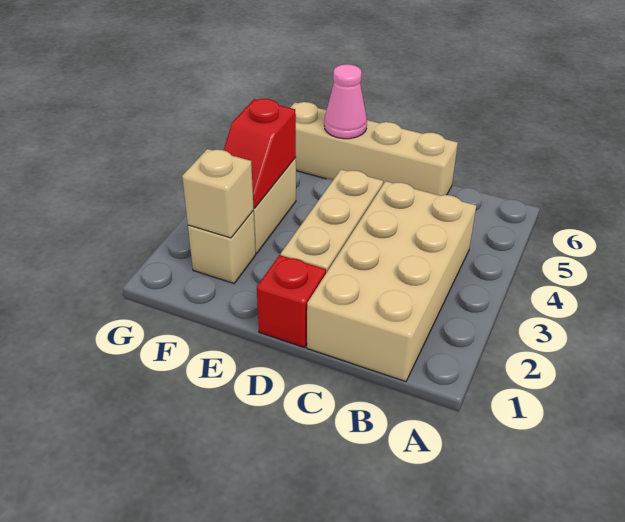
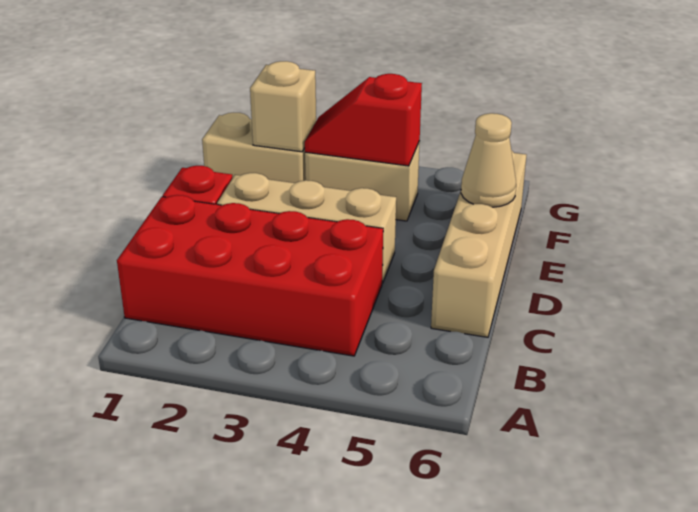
tan brick B1:C4 level 1 -> red brick B1:C4 level 1
pink cone E6 level 2 -> tan cone E6 level 2
tan brick F2 level 1 -> tan brick F1:F2 level 1

